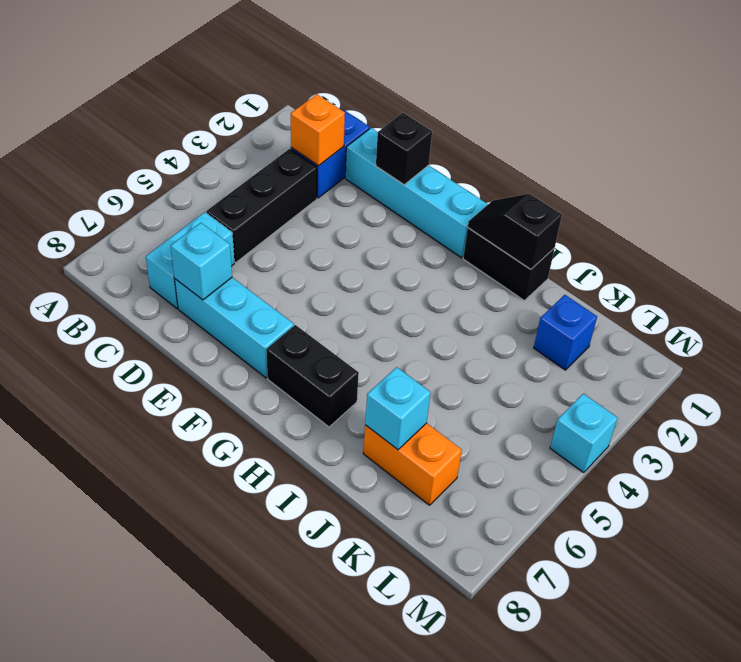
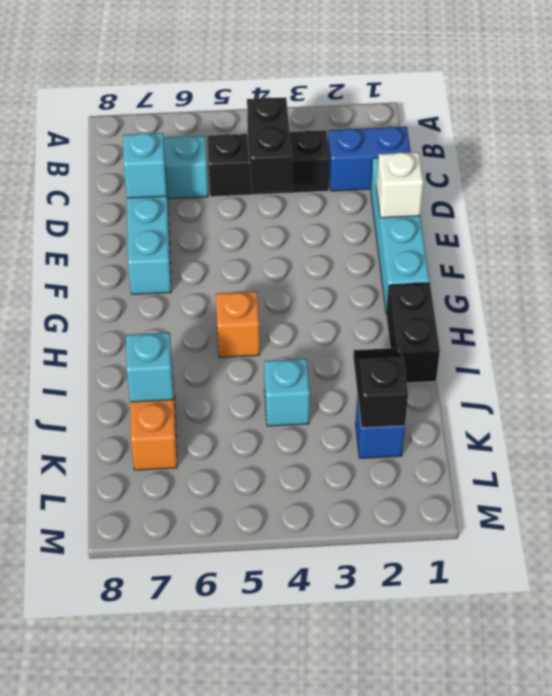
orange brick C2 level 2 -> orange brick H5 level 1
black brick E1 level 2 -> white brick E1 level 2
black brick G7:H7 level 1 -> black brick C4:D4 level 2
black slope H1:I1 level 2 top I -> black slope J2:K2 level 2 top K
cyan brick M4 level 1 -> cyan brick J4 level 1

